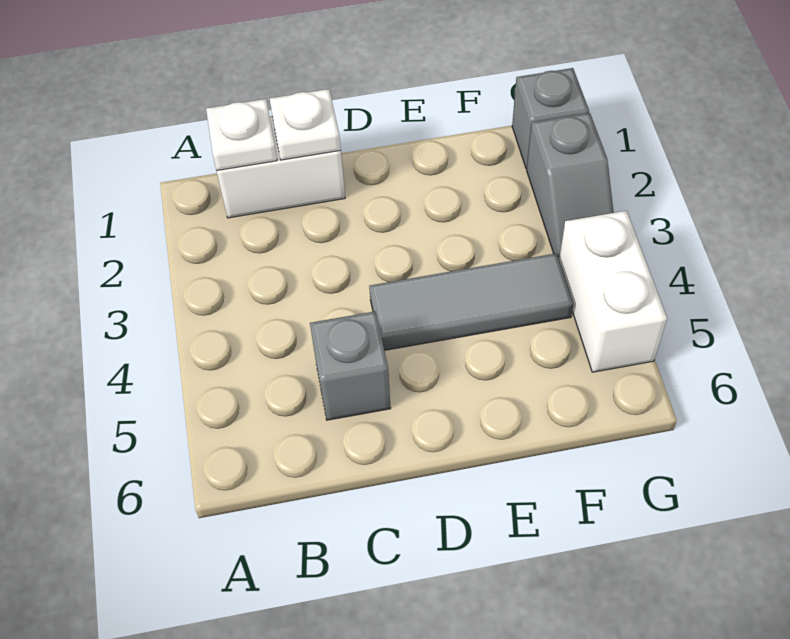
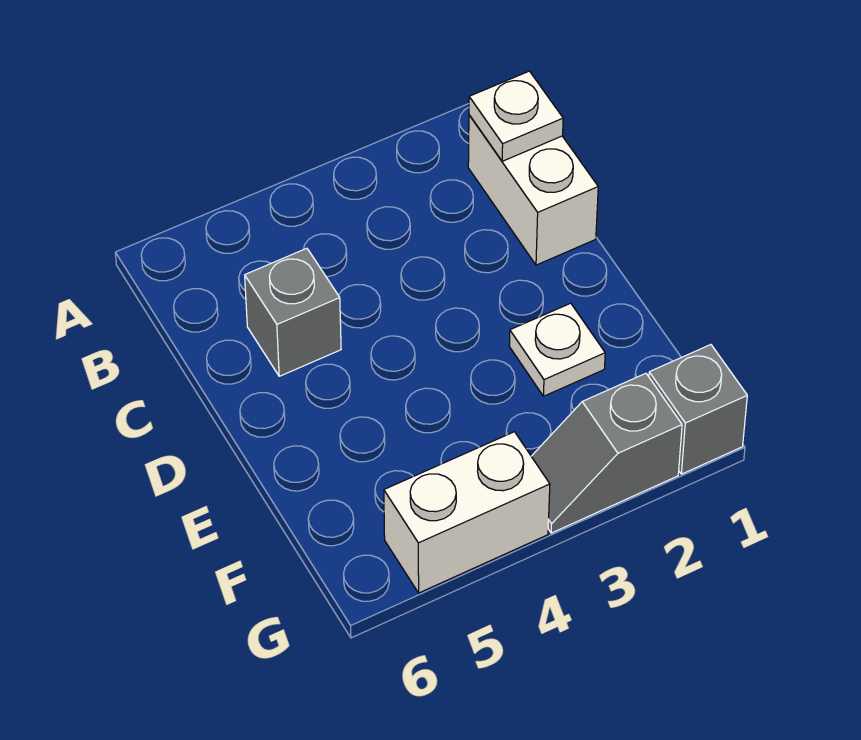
white plate C1 level 2 -> white plate E2 level 1
grey tile D4:F4 level 1 -> none

